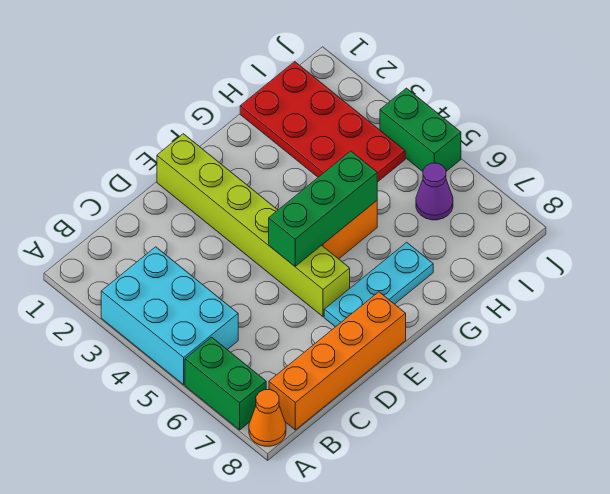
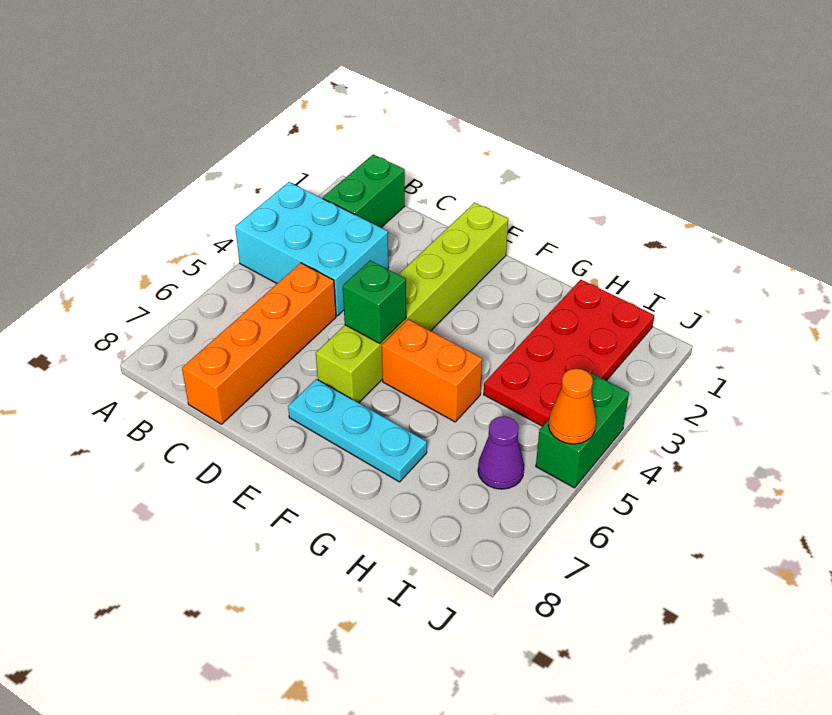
cyan brick A3:B5 level 1 -> cyan brick A3:C4 level 1
green brick A6:A7 level 1 -> green brick B1:B2 level 1
orange cone A8 level 1 -> orange cone J5 level 2
orange brick B8:E8 level 1 -> orange brick C5:C8 level 1
green brick E5:G5 level 2 -> green brick E5 level 2

